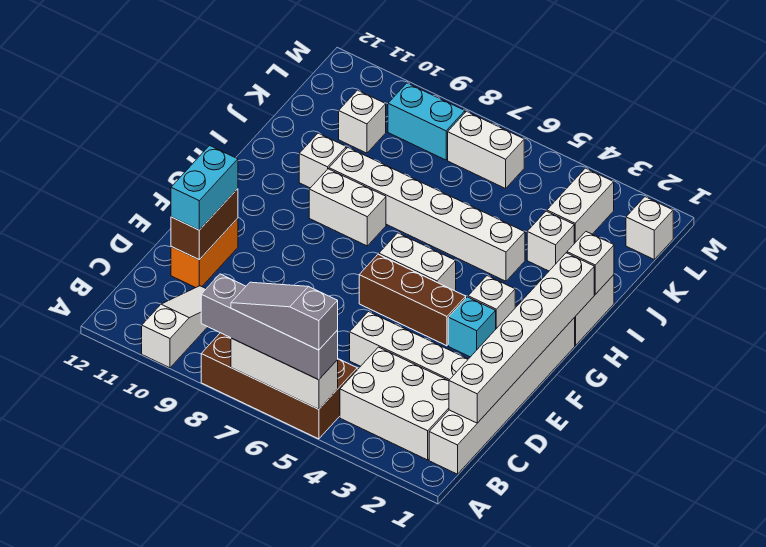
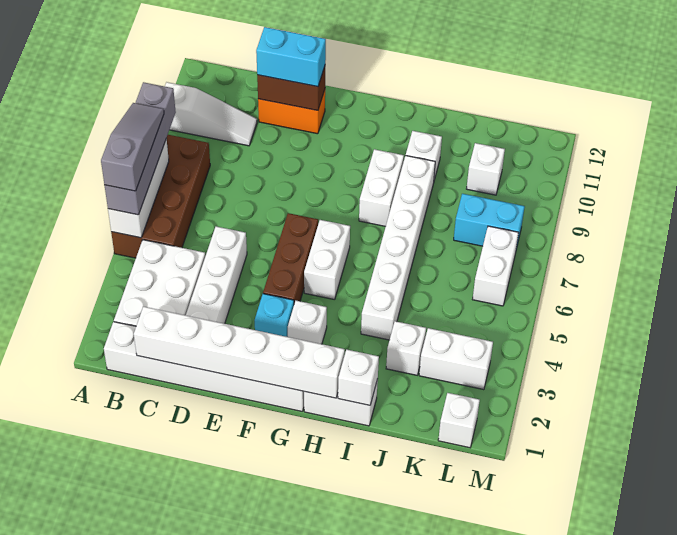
cyan brick L8:L9 level 1 -> cyan brick K8:L8 level 1

